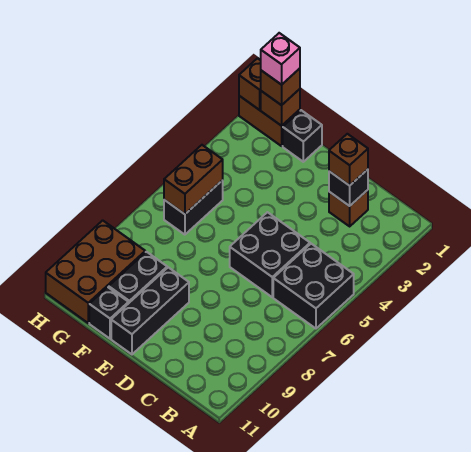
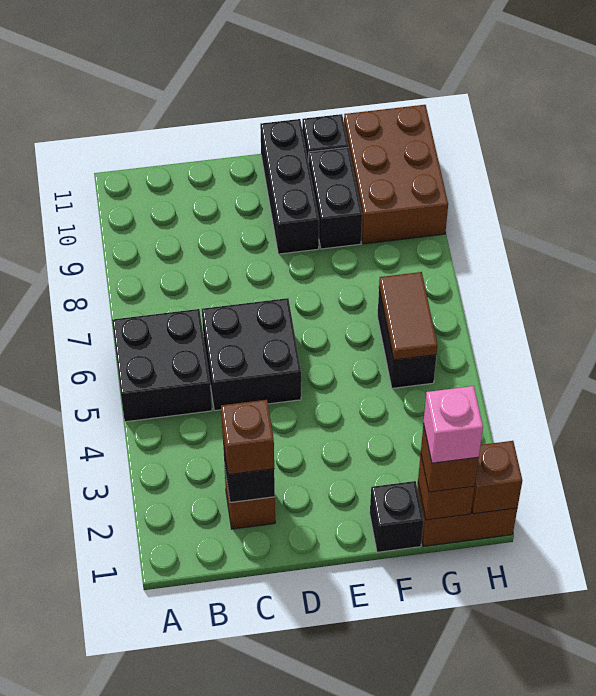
brown brick G5:G6 level 2 -> brown tile G5:G6 level 2

